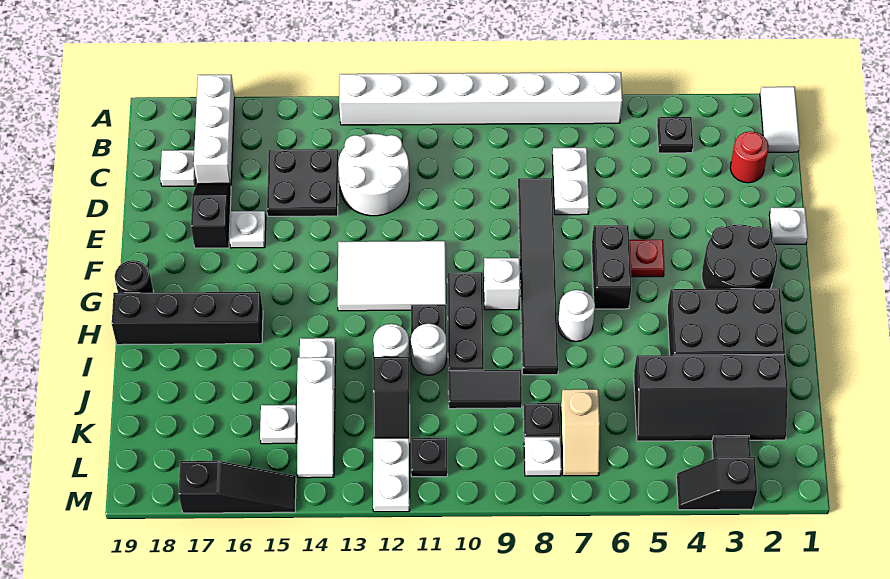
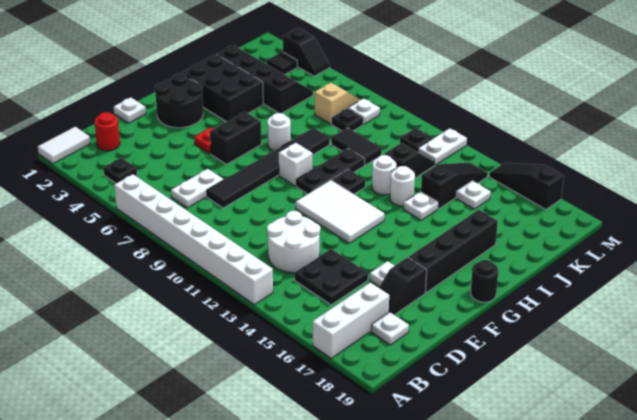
black brick H16:H19 level 1 -> black brick F17:I17 level 1
white round brick I11 level 1 -> white round brick I13 level 1
white slope J14:L14 level 1 top J -> black slope J14:L14 level 1 top J

